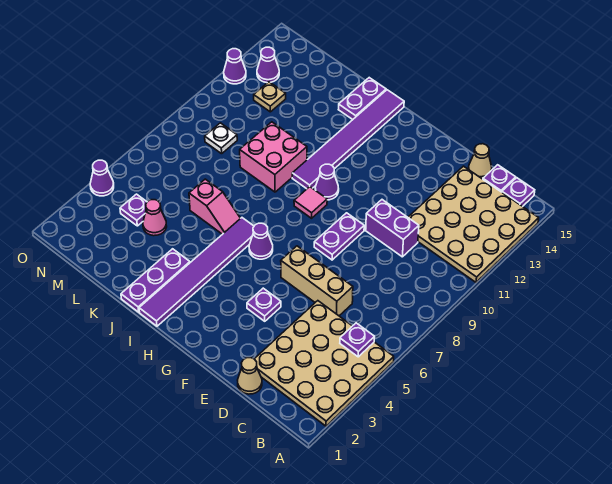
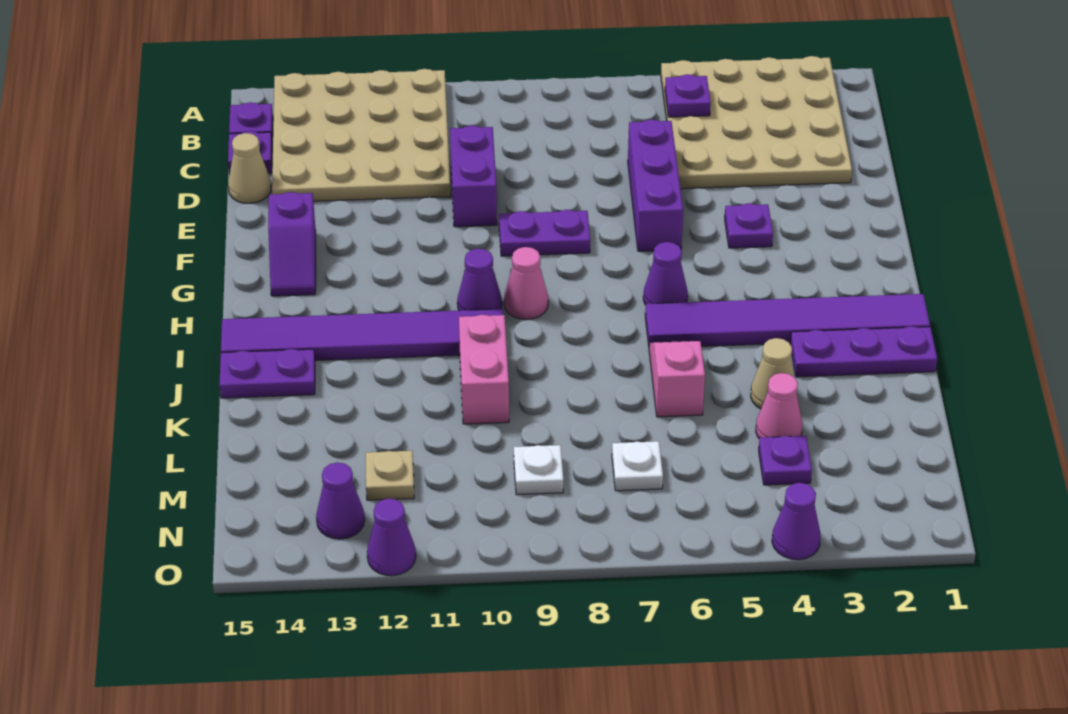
tan cone D1 level 1 -> tan cone K4 level 1
tan brick D6:F6 level 1 -> purple brick D6:F6 level 1
none -> purple slope F14:G14 level 1 top F
pink tile H9 level 1 -> pink cone H9 level 1
pink brick J9:K10 level 1 -> pink brick J10:K10 level 1
none -> white plate M7 level 1

